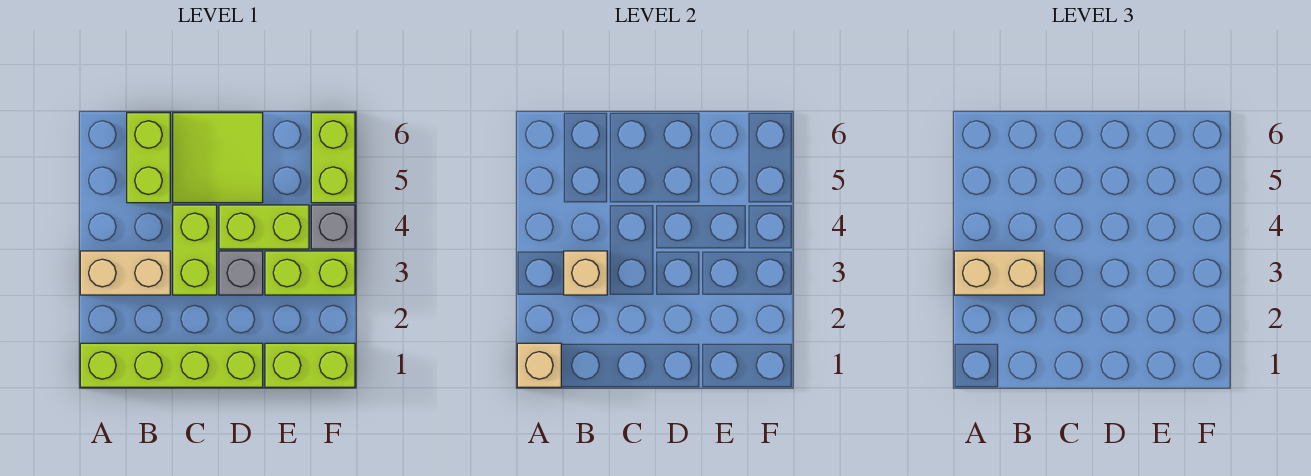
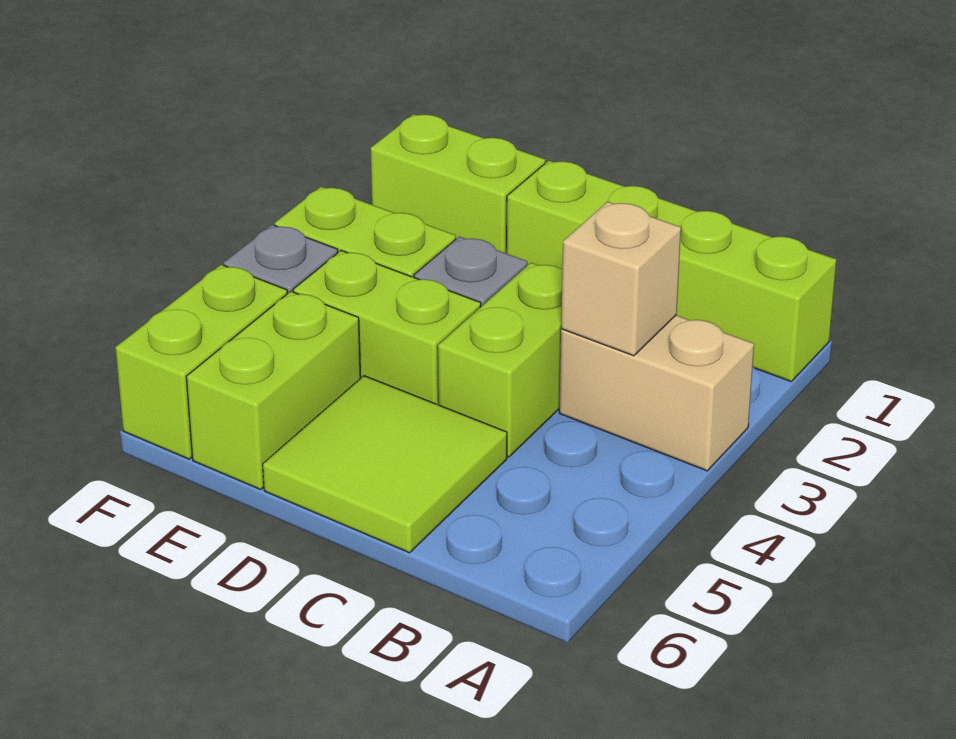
tan brick A1 level 2 -> none
tan brick A3:B3 level 3 -> none
lime brick B5:B6 level 1 -> lime brick E5:E6 level 1

